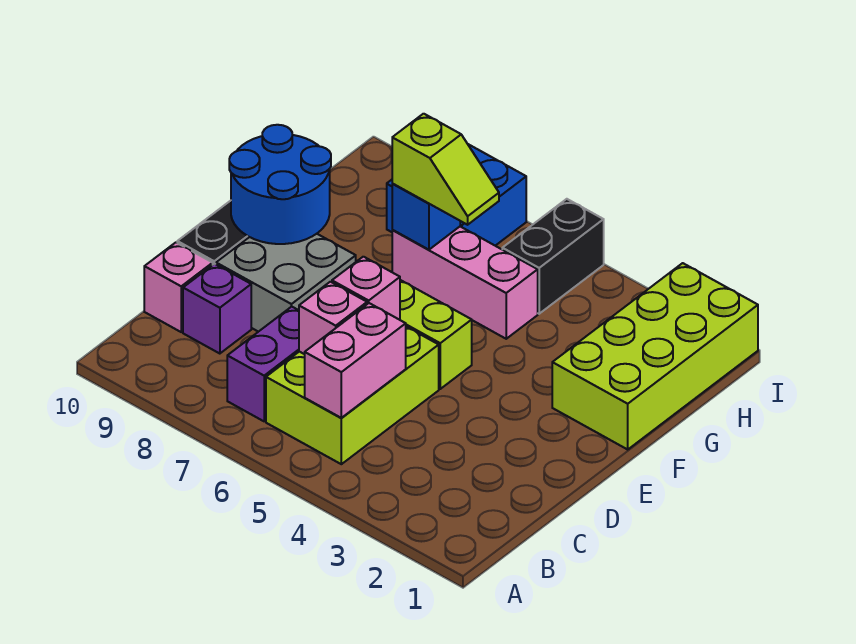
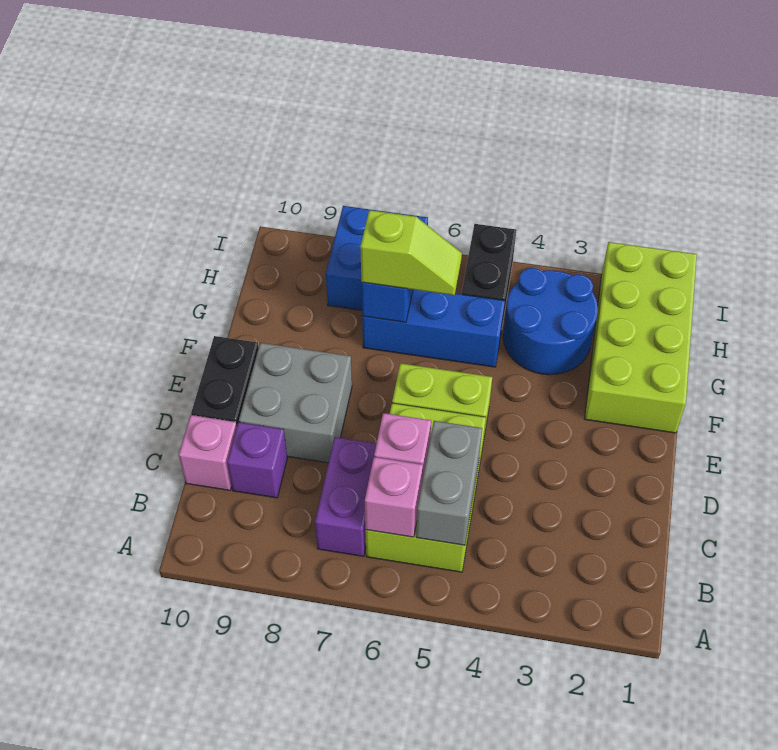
pink brick B5:C5 level 2 -> grey brick B5:C5 level 2
pink brick D6 level 2 -> pink brick B6 level 2
blue round brick E9:F10 level 2 -> blue round brick G3:H4 level 1
pink brick G5:G7 level 1 -> blue brick G5:G7 level 1

